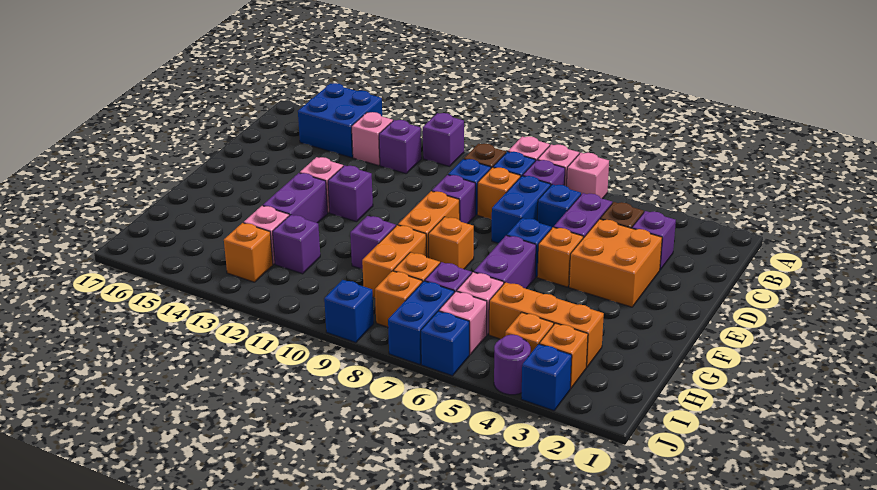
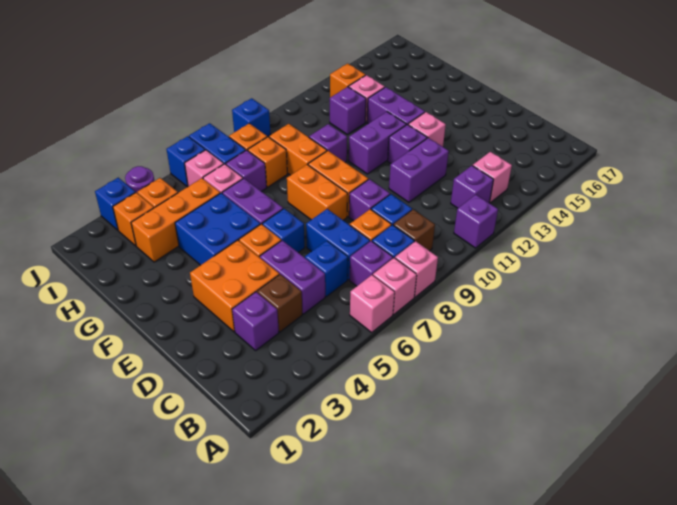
blue brick A14:B15 level 1 -> blue brick F4:G5 level 1
none -> purple brick D11:D12 level 1
orange brick F8 level 1 -> orange brick E8:F8 level 1
none -> purple brick F11:F12 level 1

